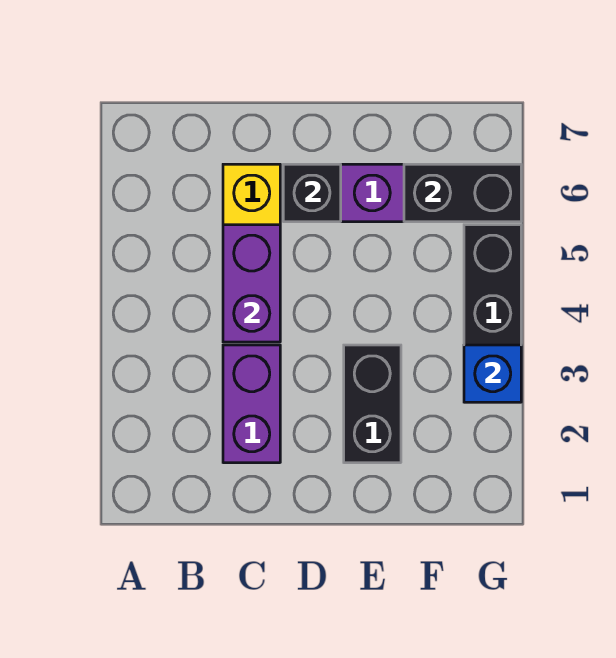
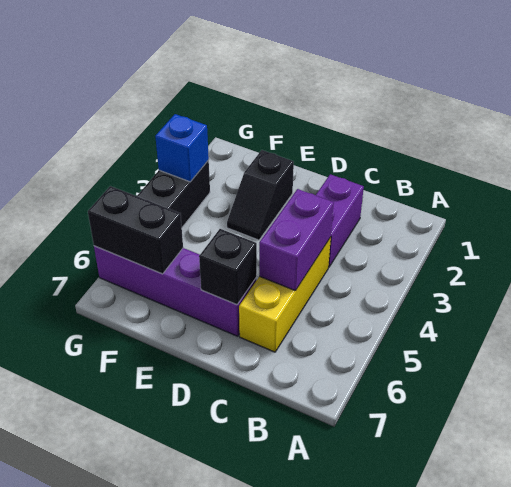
black brick E2:E3 level 1 -> black slope E2:E3 level 1 top 2

